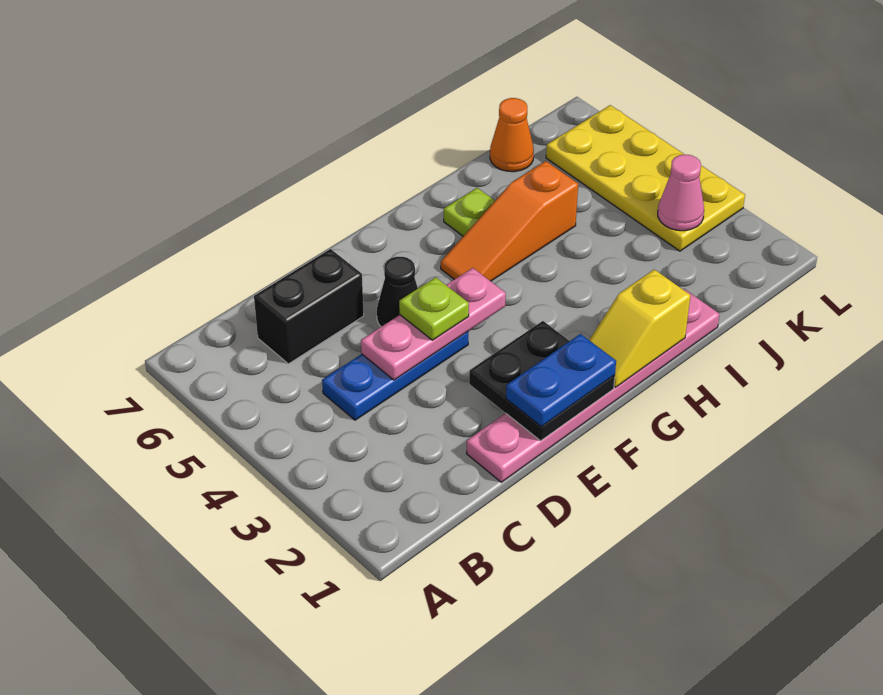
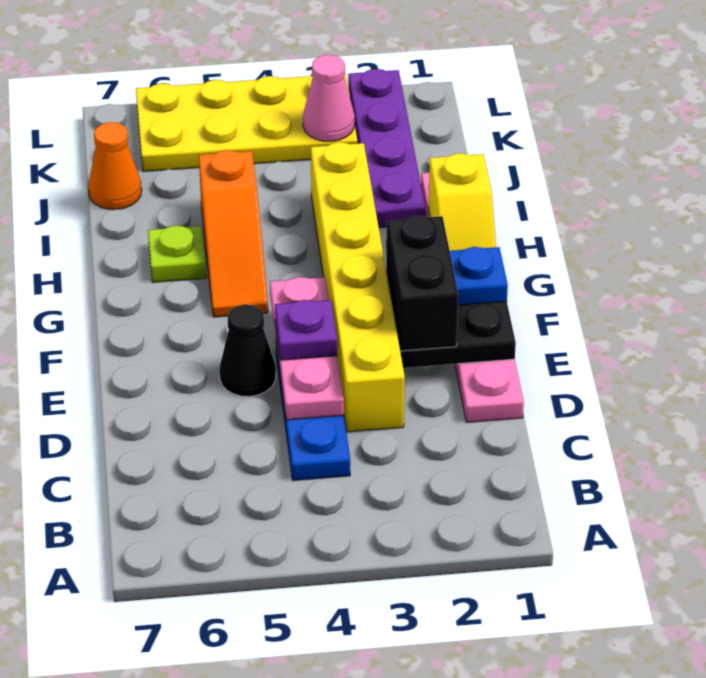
black brick C6:D6 level 1 -> black brick E2:F2 level 3
none -> yellow brick D3:I3 level 1
blue plate E1:F1 level 3 -> blue plate F1 level 3
lime plate E4 level 3 -> purple plate E4 level 3
none -> purple plate I2:L2 level 1

